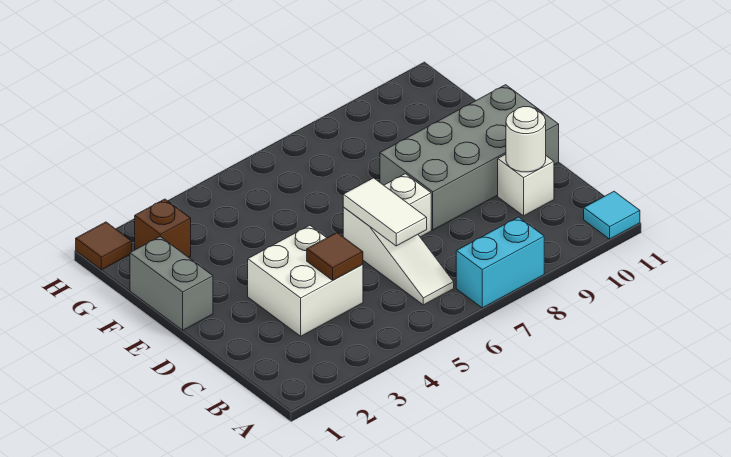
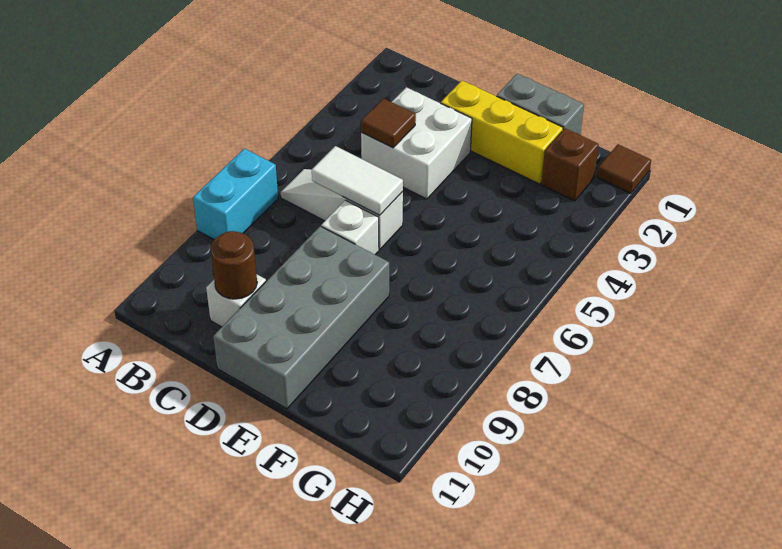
cyan tile A11 level 1 -> none
white round brick C10 level 2 -> brown round brick C10 level 2
none -> yellow brick D2:F2 level 1

